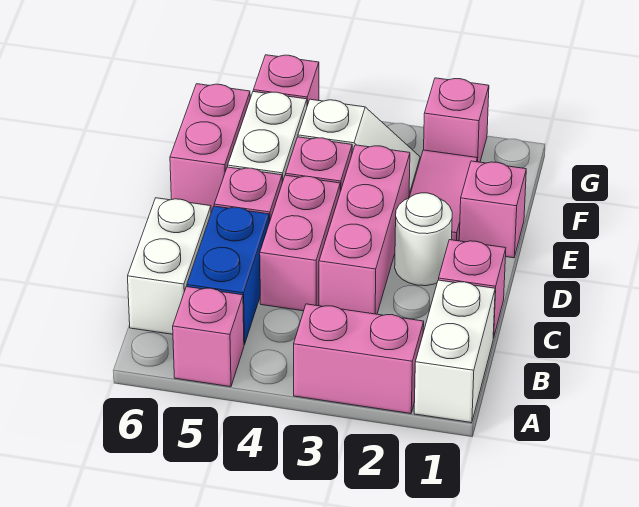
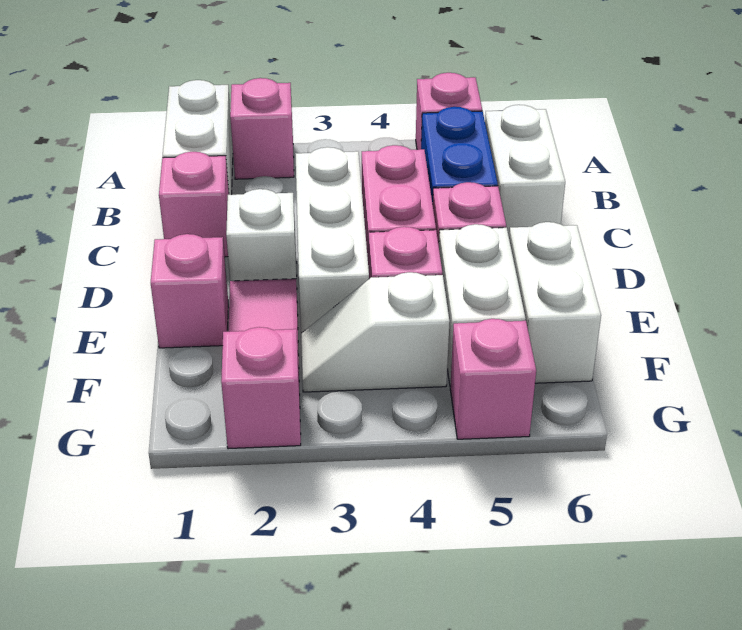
pink brick A2:A3 level 1 -> pink brick A2 level 1
pink brick C3:E3 level 1 -> white brick C3:E3 level 1
white round brick D2 level 1 -> white brick D2 level 1
pink brick E6:F6 level 1 -> white brick E6:F6 level 1

